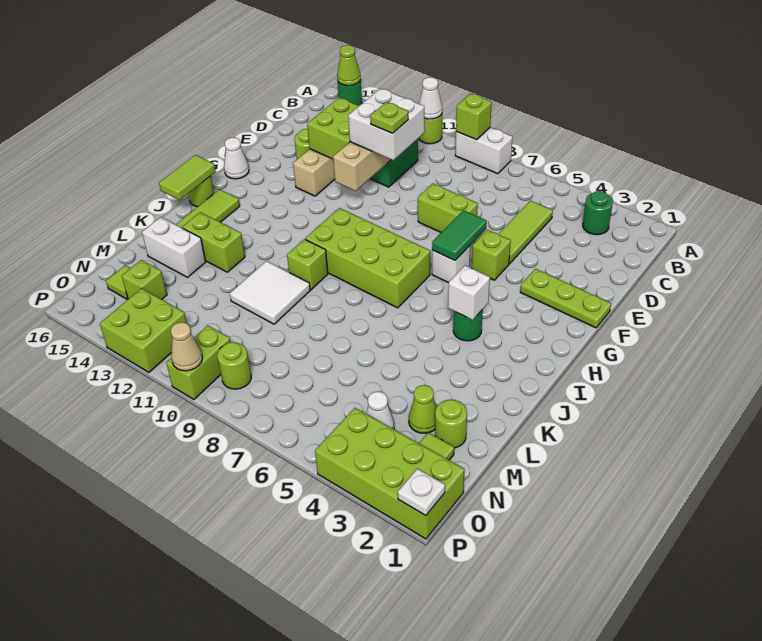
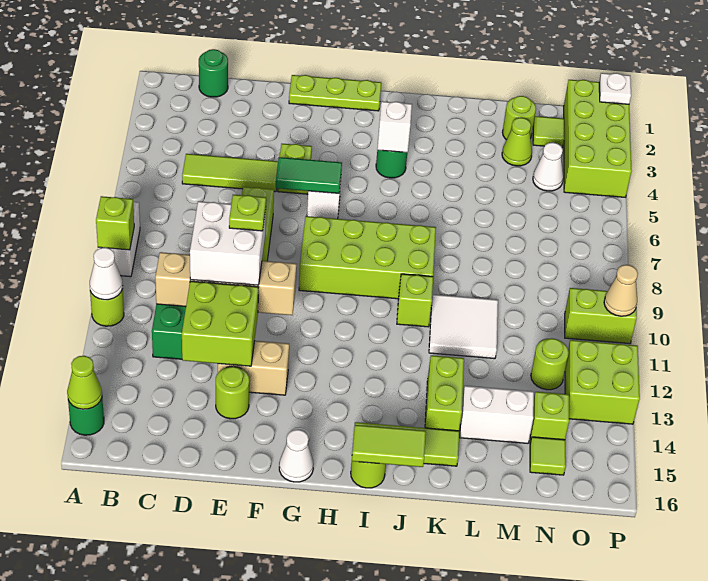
green round brick B3 level 1 -> green round brick C1 level 1
lime plate F1:F3 level 1 -> lime plate F1:H1 level 1
lime brick H7:I10 level 1 -> lime brick G8:J9 level 1
white brick L14:L15 level 1 -> white brick L14:M14 level 1
lime round brick O9 level 1 -> lime round brick N12 level 1

